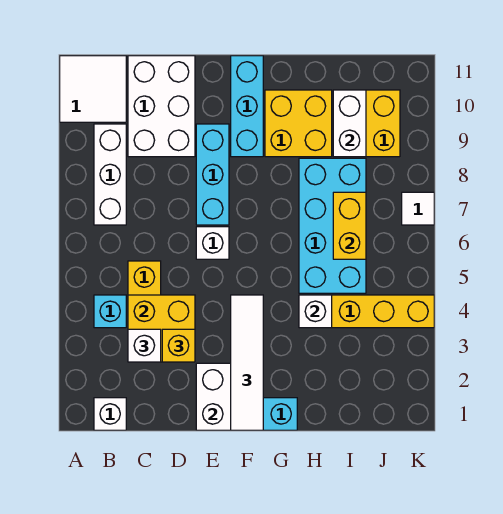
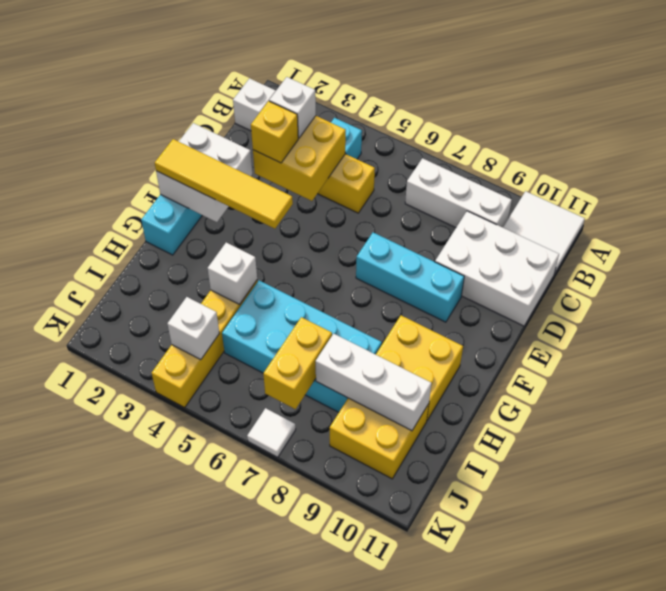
white brick E6 level 1 -> white brick J4 level 2
white tile F1:F4 level 3 -> yellow tile F1:F4 level 3
cyan brick F9:F11 level 1 -> none
yellow brick I6:I7 level 2 -> yellow brick I7:J7 level 2
white brick I9:I10 level 2 -> white brick I8:I10 level 2

